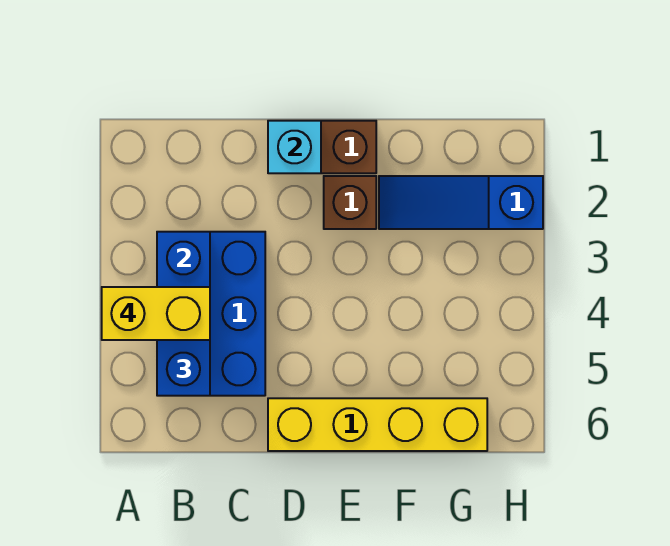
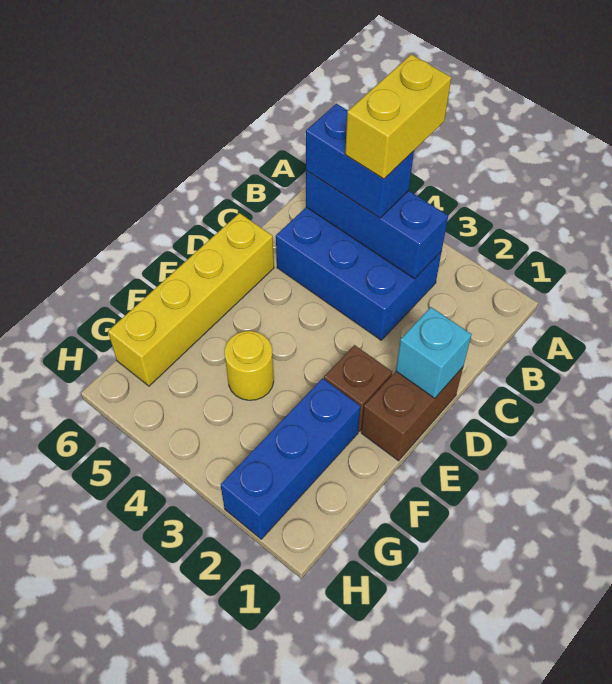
blue slope F2:H2 level 1 top H -> blue brick F2:H2 level 1
none -> yellow round brick F4 level 1

